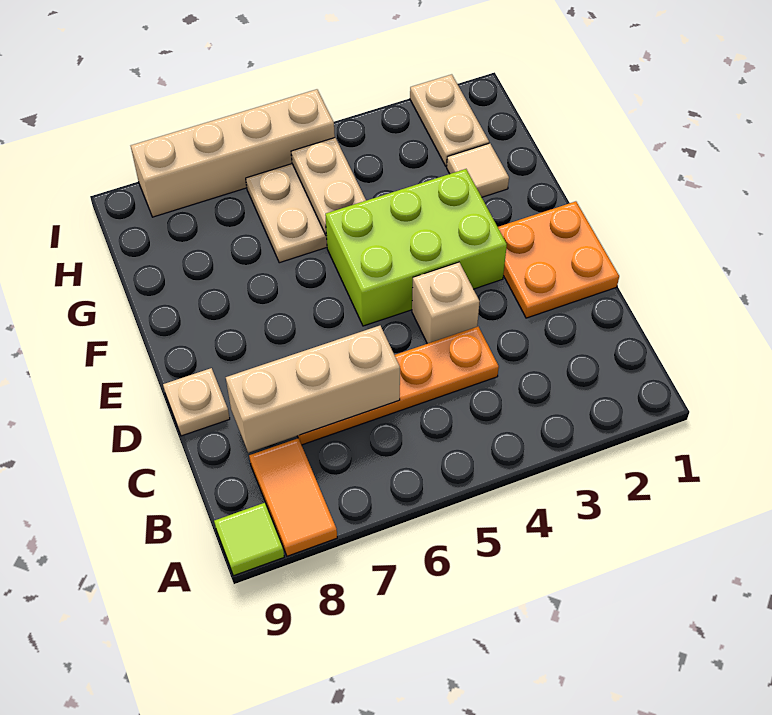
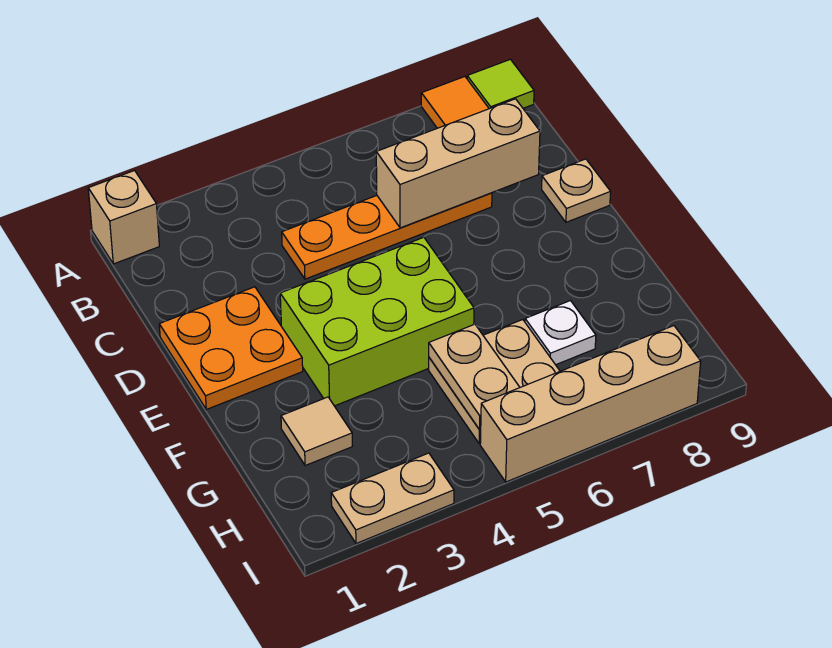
tan brick D4 level 1 -> tan brick A1 level 1
none -> white plate G7 level 1
tan plate H2:I2 level 1 -> tan plate I2:I3 level 1

